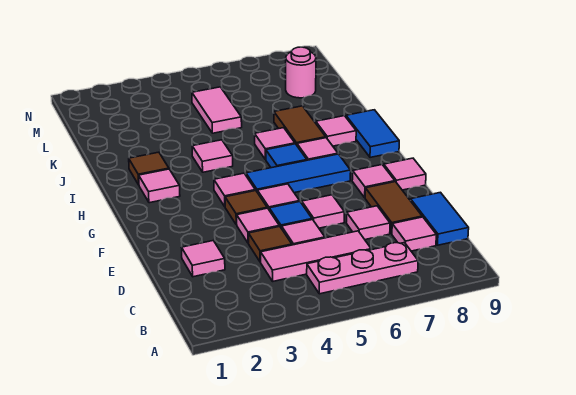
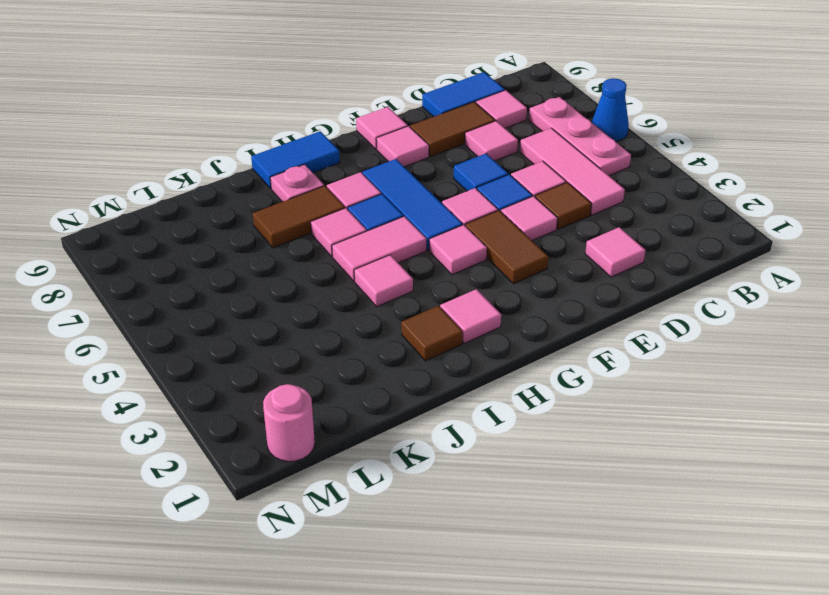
none -> blue cone A6 level 1
pink tile E6 level 1 -> blue tile E6 level 1
brown tile F4 level 1 -> brown tile F3:F4 level 1
pink tile I8 level 1 -> pink plate I8 level 1
pink tile K5:L5 level 1 -> pink tile H5:I5 level 1
pink round brick L8 level 1 -> pink round brick M1 level 1

